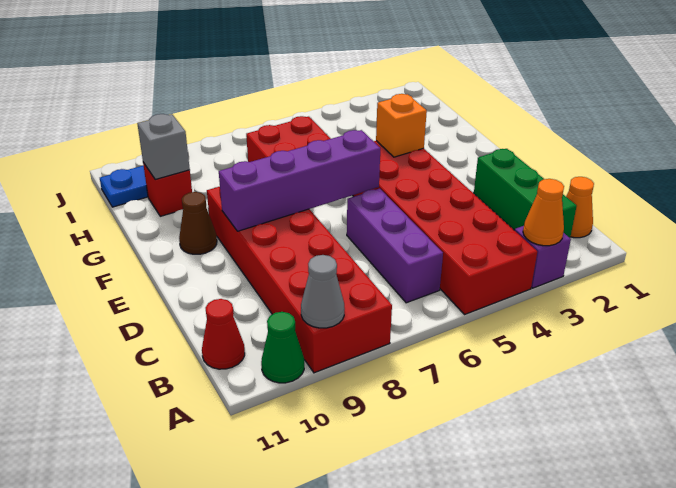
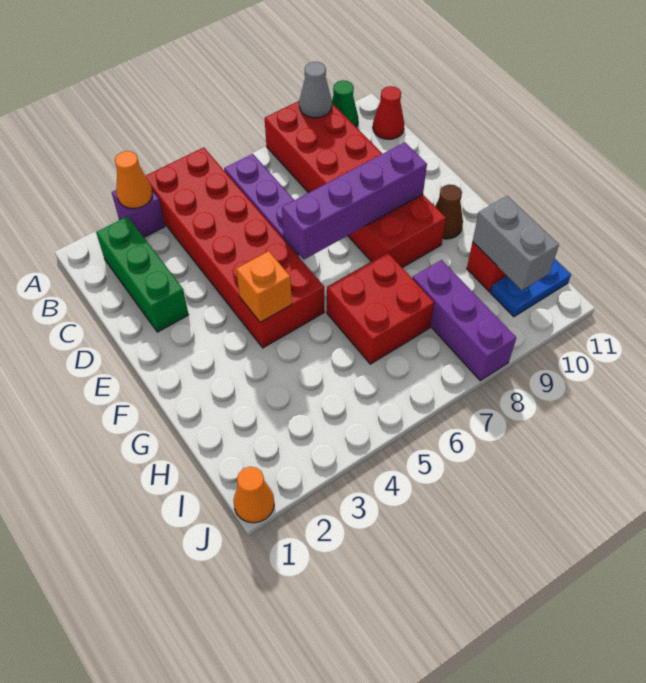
orange cone B1 level 1 -> orange cone J1 level 1
none -> purple brick H8:J8 level 1
grey brick H10 level 2 -> grey brick H10:I10 level 2

